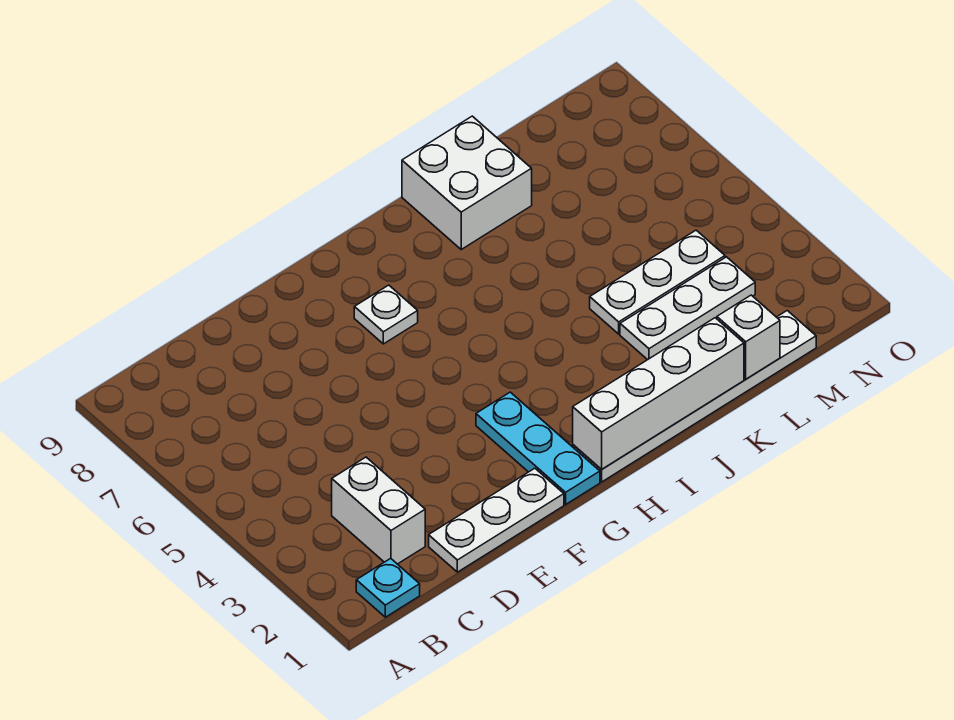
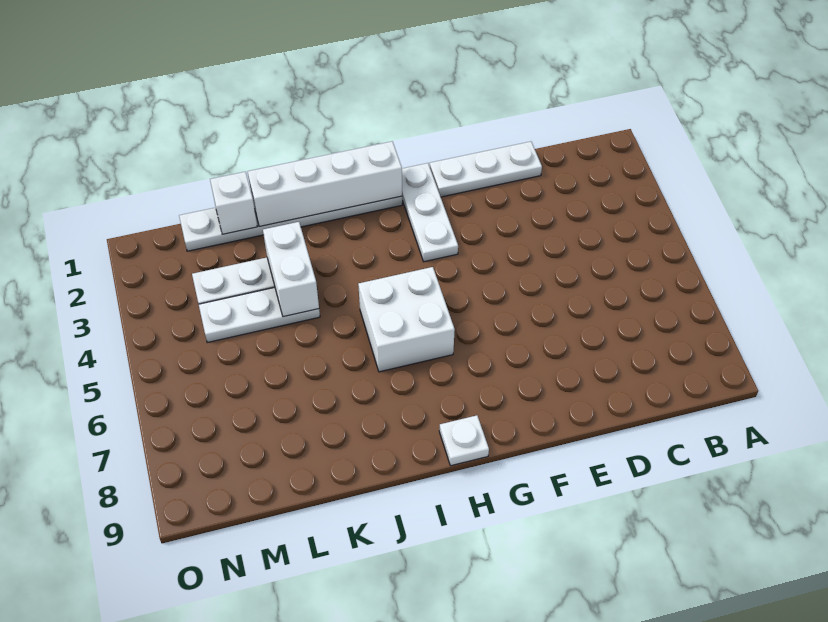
cyan plate B1 level 1 -> none
white brick C2:C3 level 1 -> white brick K3:K4 level 2
cyan plate G1:G3 level 1 -> white plate G1:G3 level 1
white plate G7 level 1 -> white plate H9 level 1
white brick J8:K9 level 1 -> white brick H5:I6 level 1

